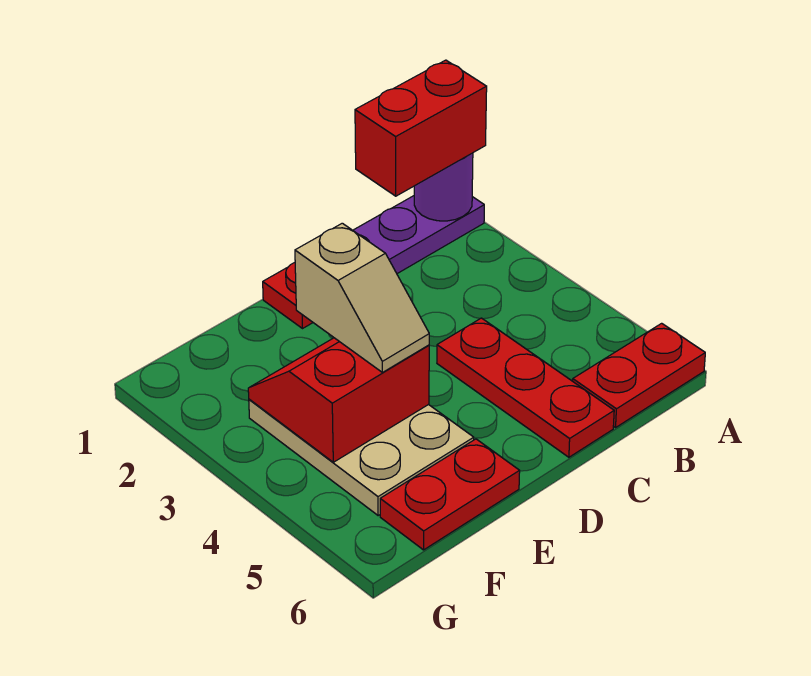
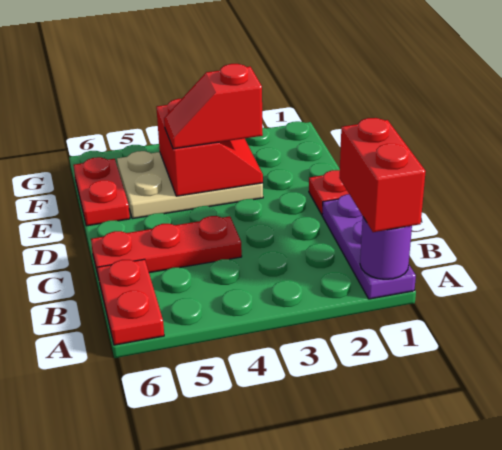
tan slope E3:E4 level 3 top 3 -> red slope E3:E4 level 3 top 3

